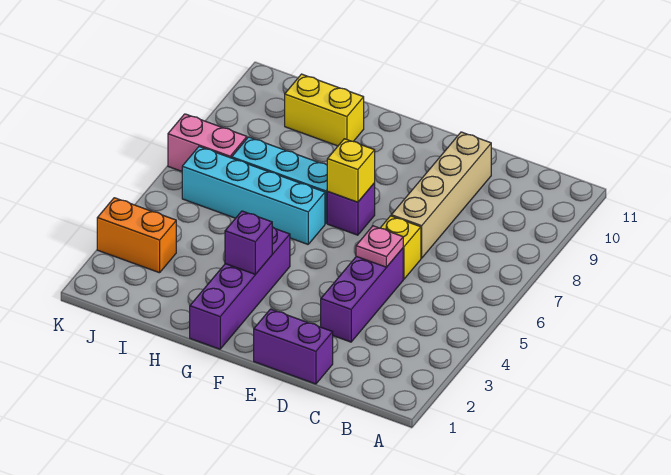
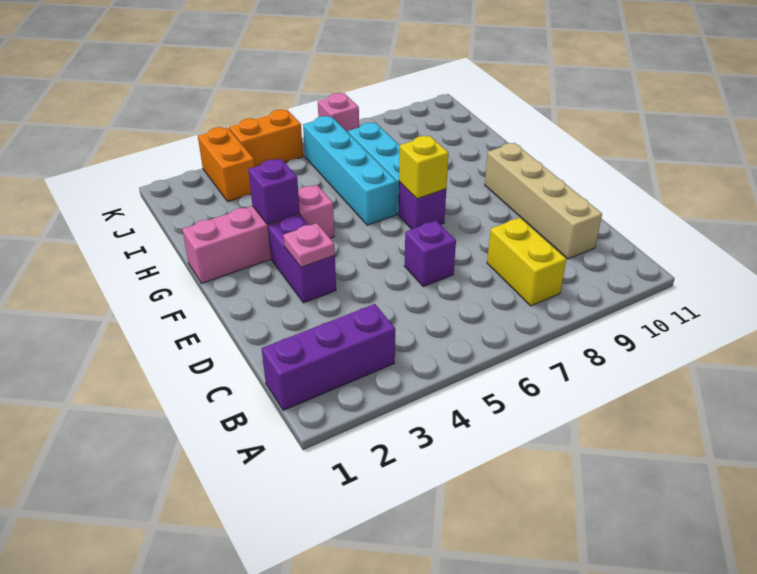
purple brick D1:E1 level 1 -> purple brick E3:F3 level 1
purple brick D3:D5 level 1 -> purple brick B1:B3 level 1
pink plate D5 level 2 -> pink plate E3 level 2
yellow brick D6 level 1 -> purple brick D6 level 1
tan brick D7:D10 level 1 -> tan brick C10:F10 level 1
purple brick G1:G4 level 1 -> pink brick G1:G4 level 1
yellow brick H10:I10 level 1 -> yellow brick B8:C8 level 1
pink brick J7:K7 level 1 -> pink brick K7 level 1
none -> orange brick K4:K5 level 1

